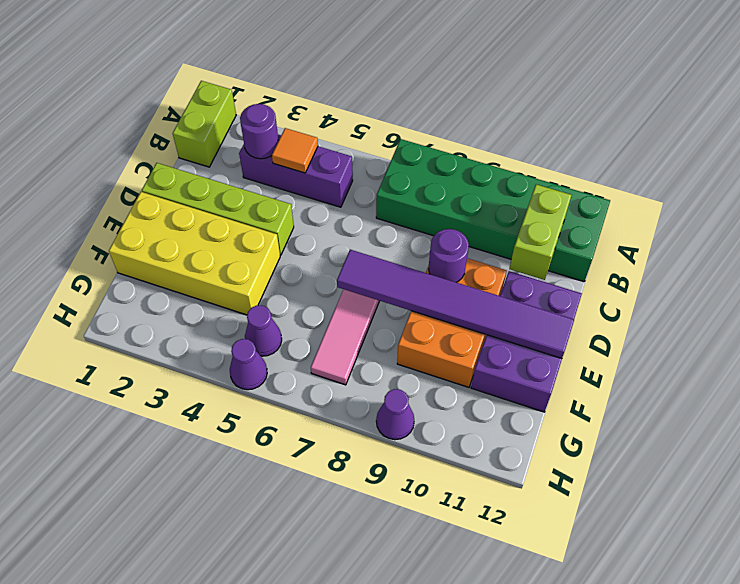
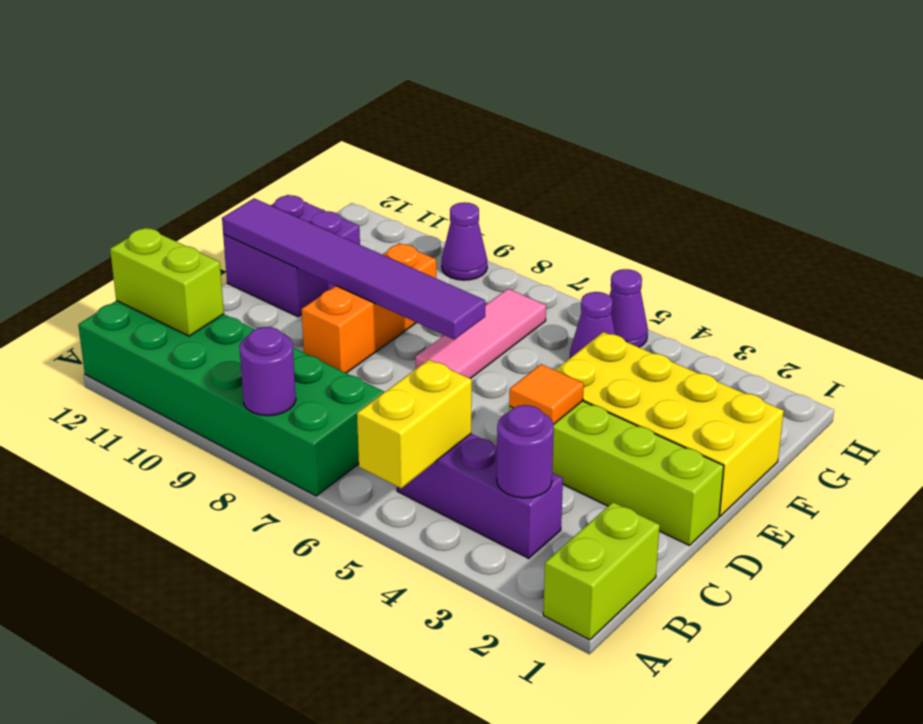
none -> yellow brick A5:B5 level 2
orange tile B4 level 2 -> orange tile D4 level 2
lime brick B11:C11 level 2 -> lime brick B11:B12 level 2
orange brick D9:F10 level 1 -> orange brick D9:F9 level 1
purple round brick D9 level 2 -> purple round brick A8 level 2
purple brick D11:F12 level 1 -> purple brick E11:F12 level 1

